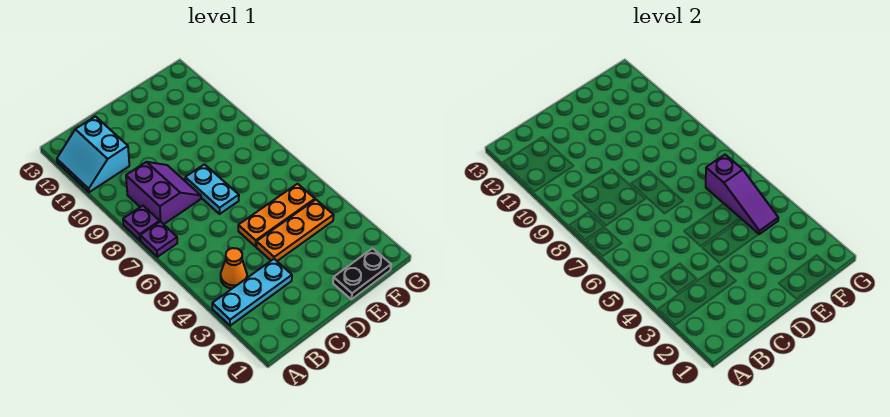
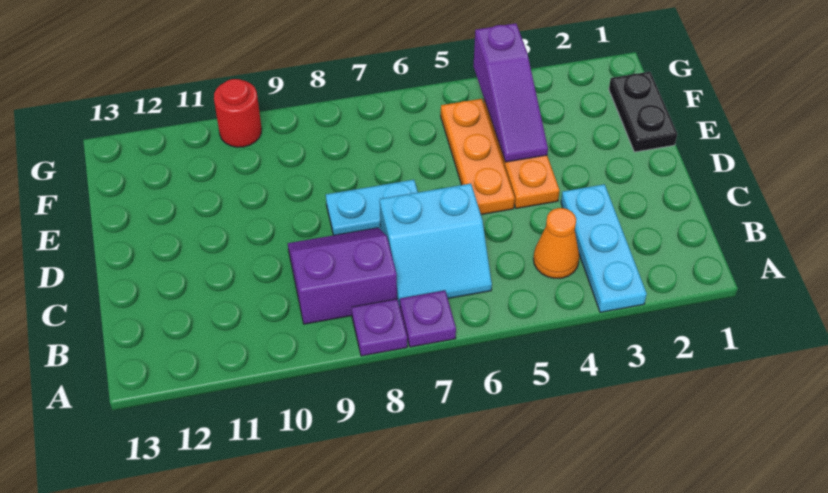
cyan slope A11:B12 level 1 top B -> cyan slope B6:C7 level 1 top C
purple slope F4:F6 level 2 top 6 -> purple slope E4:G4 level 2 top G
none -> red round brick G10 level 1

